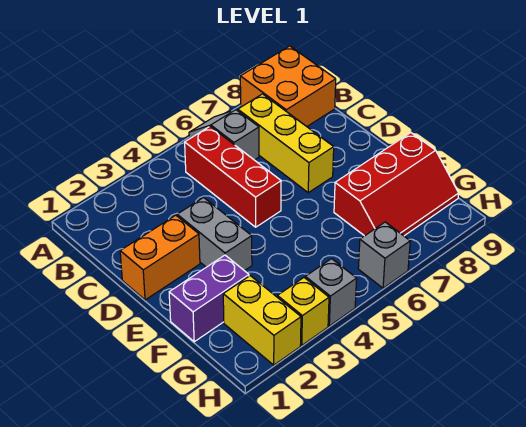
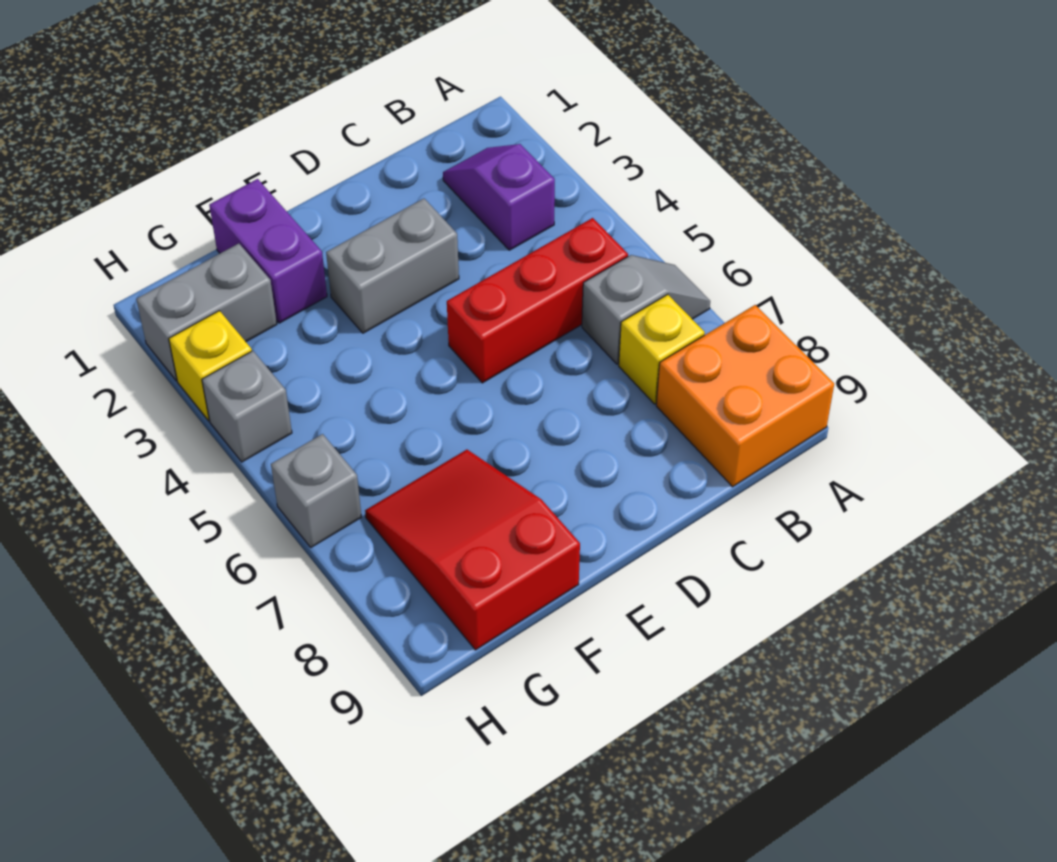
none -> purple slope B2:B3 level 1 top 3
yellow brick B7:D7 level 1 -> yellow brick B7 level 1
orange brick D1:D2 level 1 -> none
red slope F7:G9 level 1 top F -> red slope F7:G9 level 1 top 9
yellow brick G2:H2 level 1 -> grey brick G2:H2 level 1

